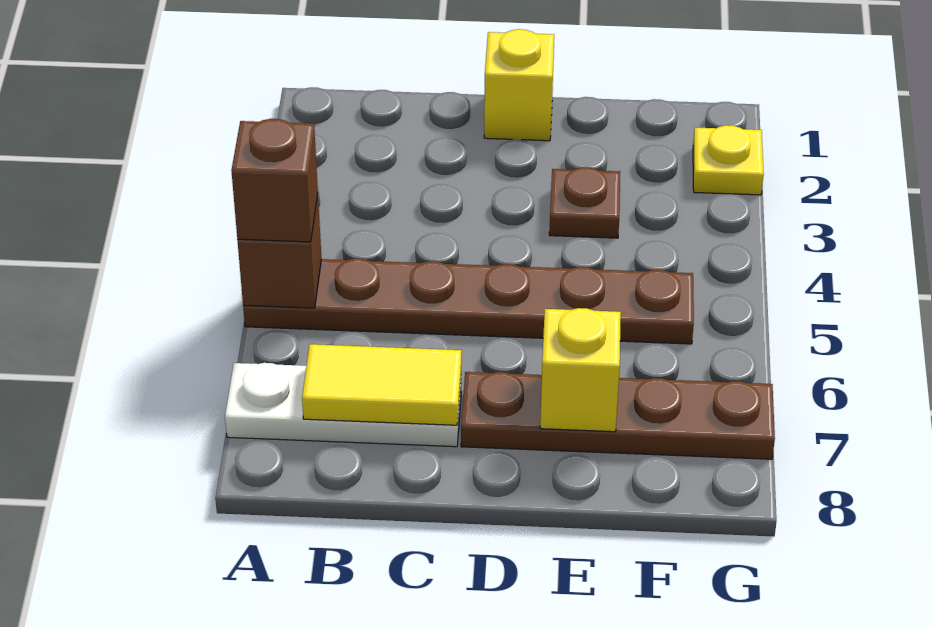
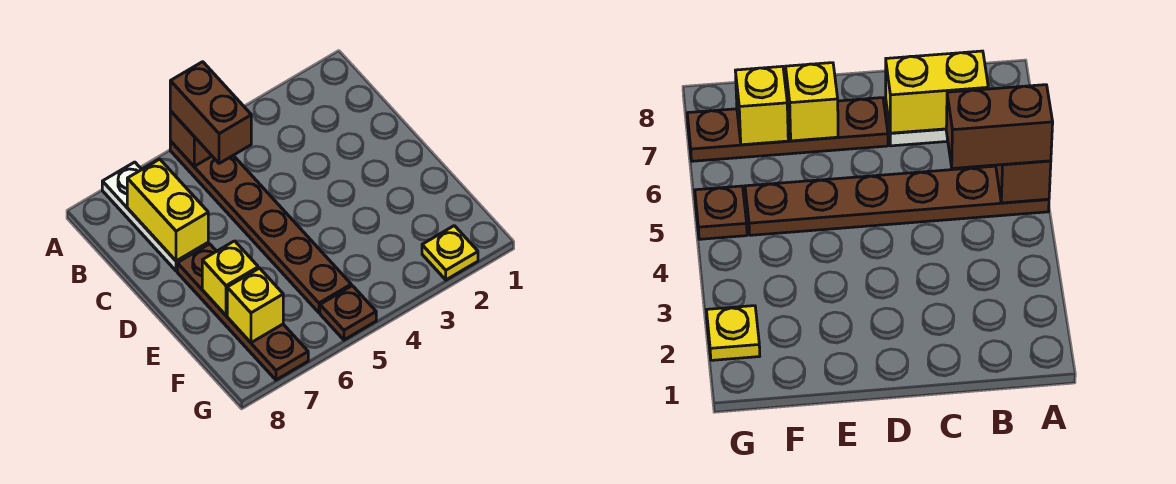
brown brick A5 level 3 -> brown brick A5:B5 level 3
yellow tile B7:C7 level 2 -> yellow brick B7:C7 level 2
yellow brick D1 level 1 -> yellow brick F7 level 2
brown plate E3 level 1 -> brown plate G5 level 1

